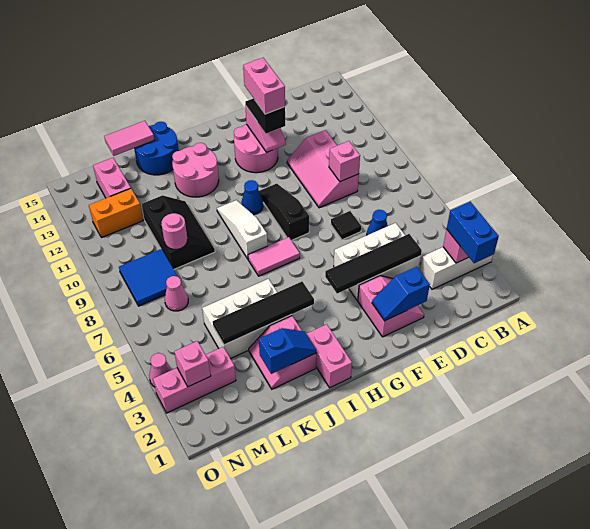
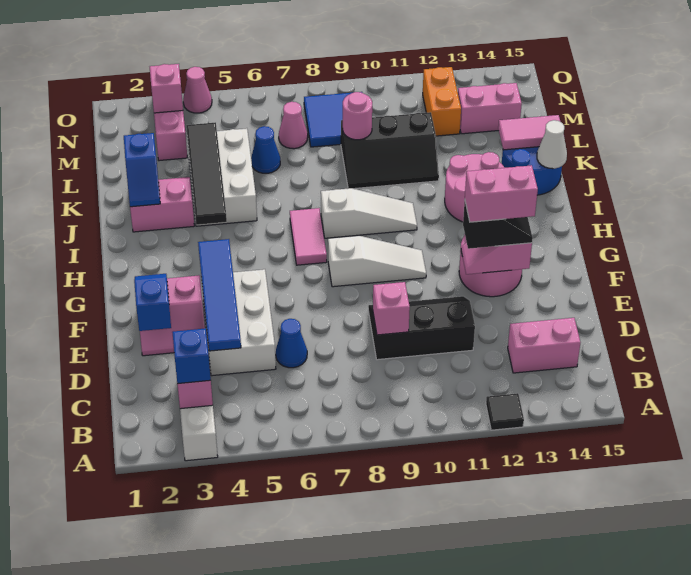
blue brick B2:B3 level 3 -> blue brick B3 level 3
black tile D4:G4 level 2 -> blue tile D4:G4 level 2
pink slope D9:E11 level 1 top D -> black slope D9:E11 level 1 top D
black tile E7 level 1 -> black tile A12 level 1
black slope G8:G10 level 1 top 8 -> white slope G8:G10 level 1 top 8
blue cone H10 level 1 -> blue cone L6 level 1
pink brick I1:I2 level 1 -> pink brick C13:C14 level 1
none -> white cone J15 level 2
pink tile K15:L15 level 2 -> pink tile K14:K15 level 2

